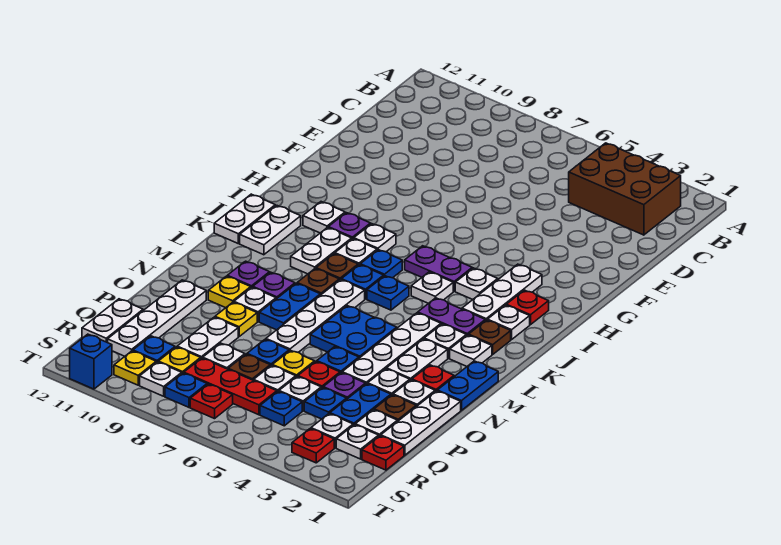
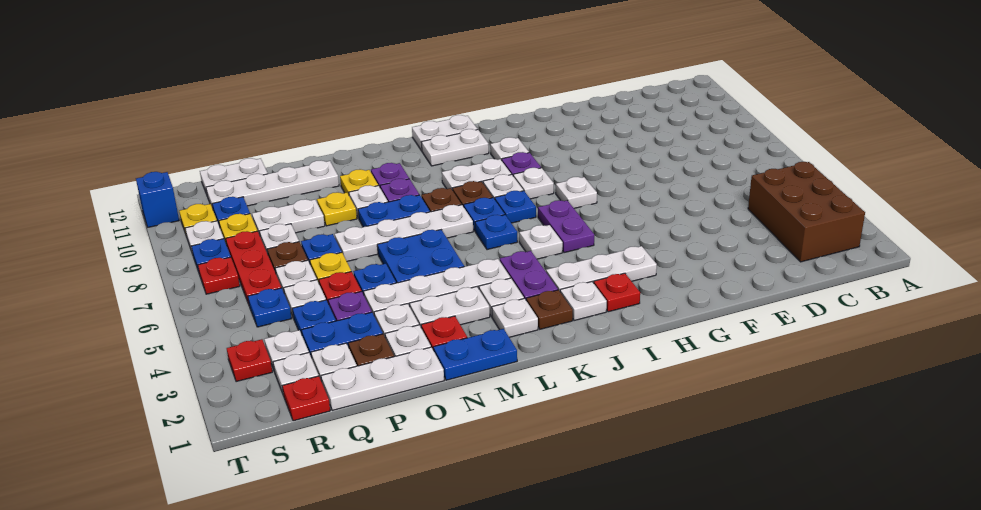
white plate I4 level 1 -> white plate H7 level 1

